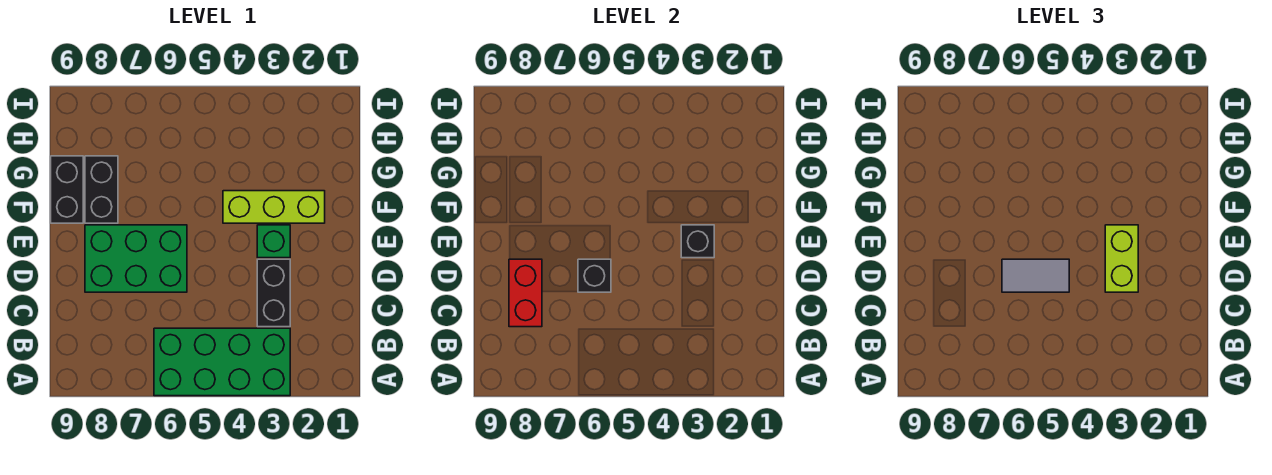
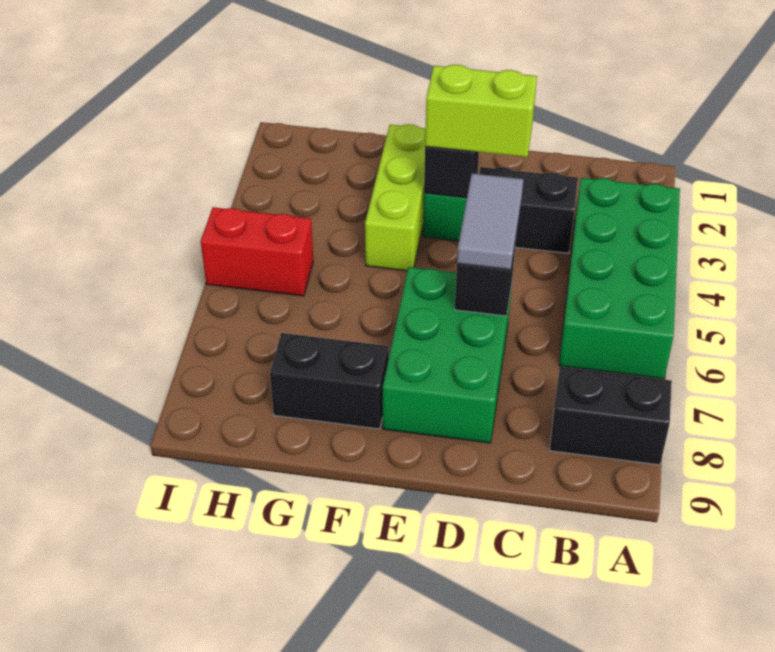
red brick C8:D8 level 2 -> red brick H5:I5 level 1
black brick F9:G9 level 1 -> black brick A8:B8 level 1

